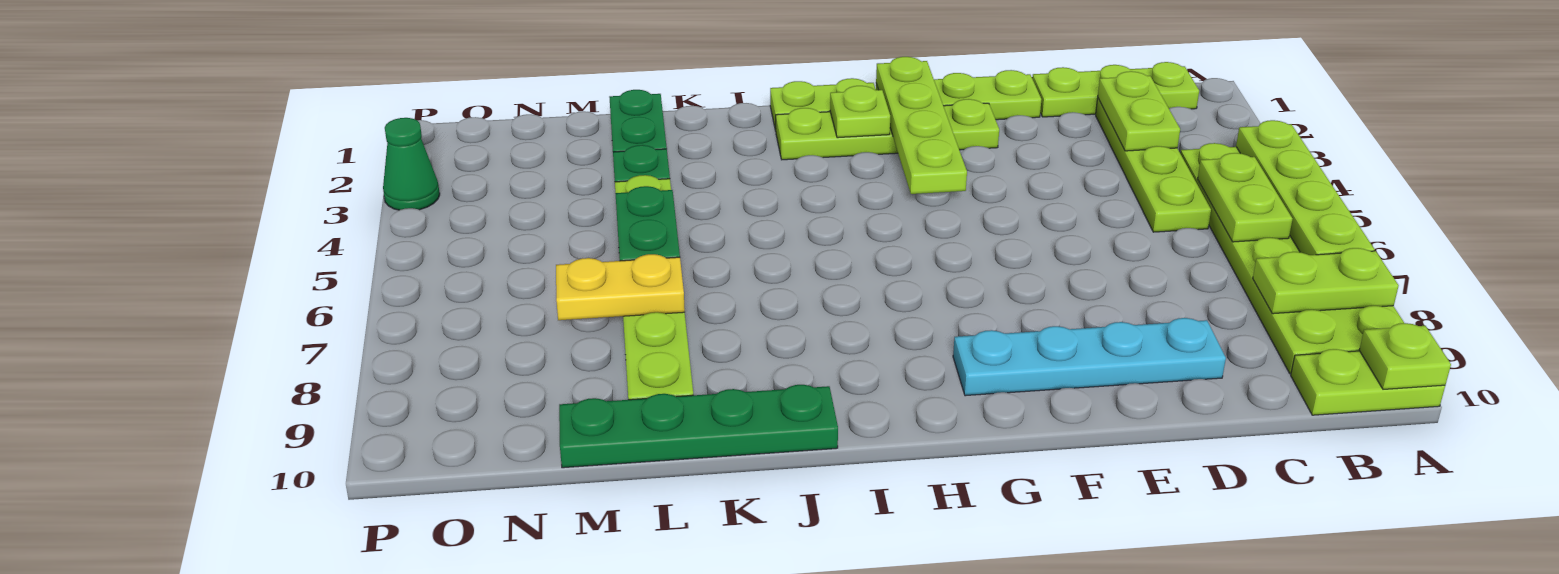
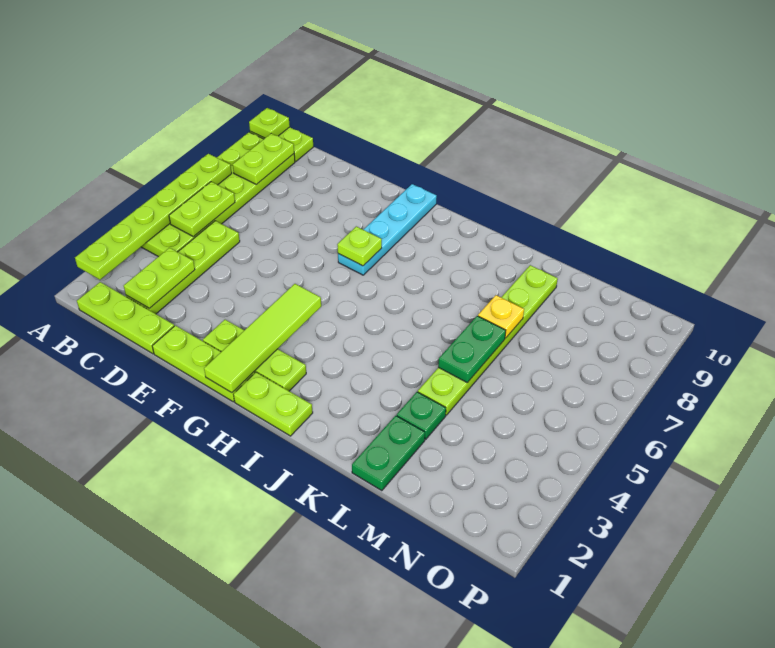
lime plate A4:A7 level 2 -> lime plate A2:A7 level 2
lime plate A8:B8 level 2 -> lime plate B8:B9 level 2
cyan plate D9:G9 level 1 -> cyan plate G7:G10 level 1
lime plate F2:I2 level 1 -> lime plate F2:H2 level 1
lime plate G1:G4 level 2 -> lime tile G1:G4 level 2
lime plate H2 level 2 -> lime plate G7 level 2
green plate J10:M10 level 1 -> none
yellow plate L7:M7 level 2 -> yellow plate L7 level 2
green cone P3 level 1 -> none

